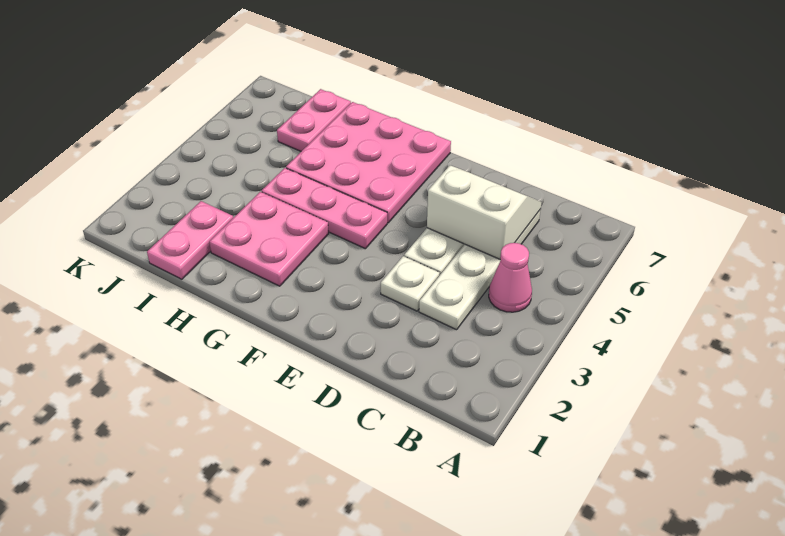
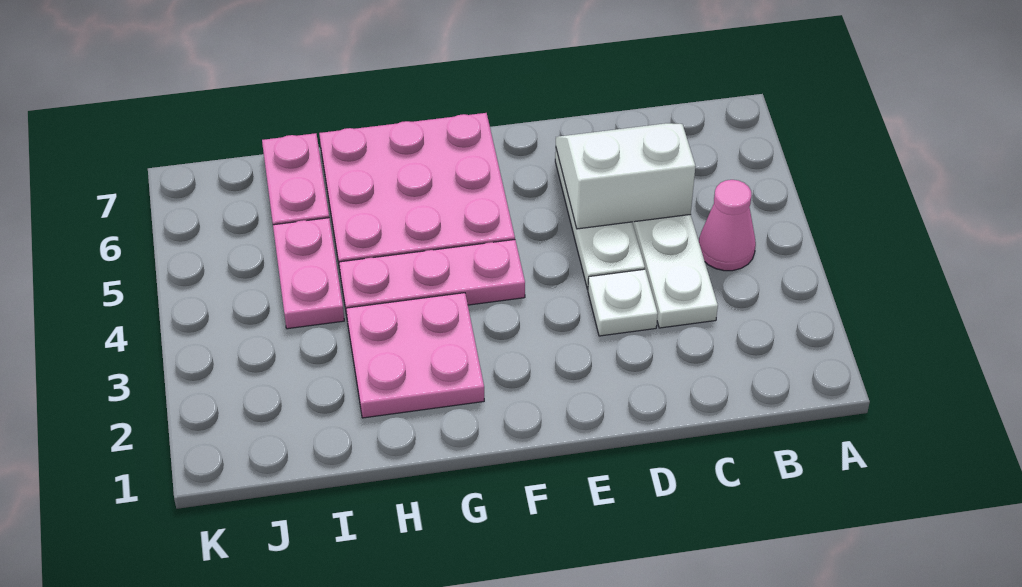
pink plate I1:I2 level 1 -> pink plate I4:I5 level 1

